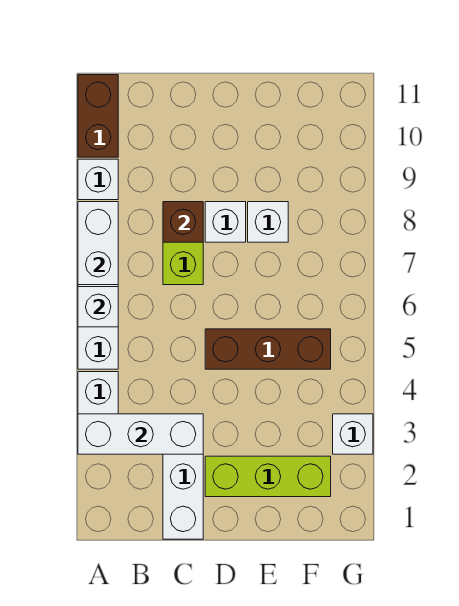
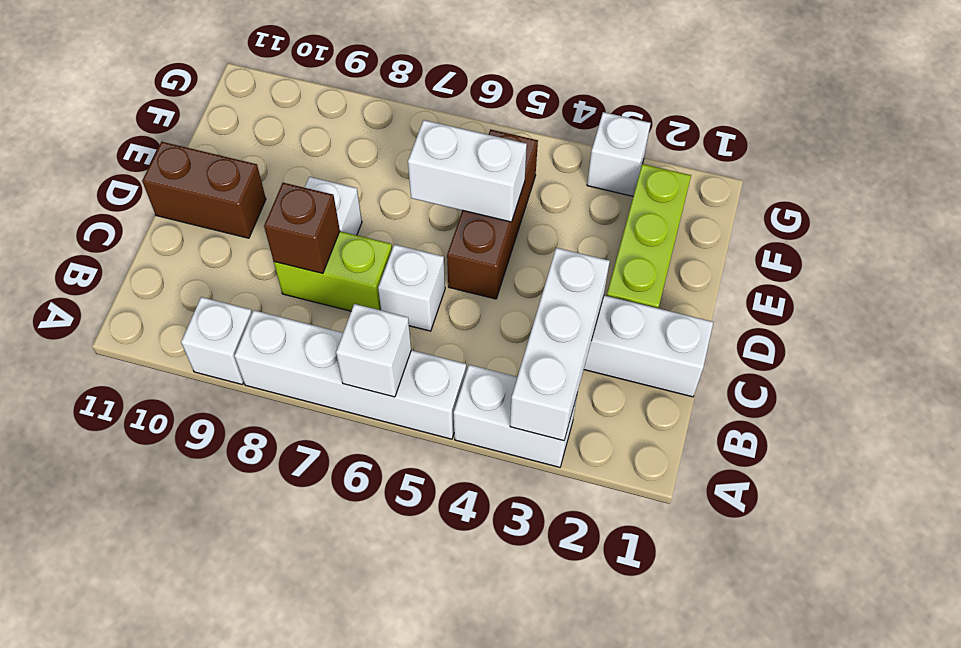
white brick A7:A8 level 2 -> white brick E5:E6 level 2
brown brick A10:A11 level 1 -> brown brick D10:D11 level 1
white brick E8 level 1 -> white brick C6 level 1

